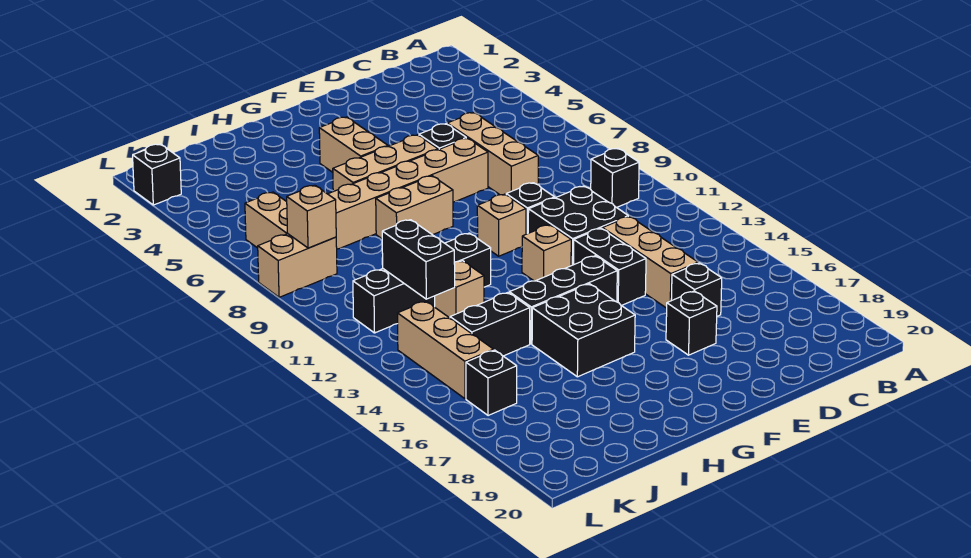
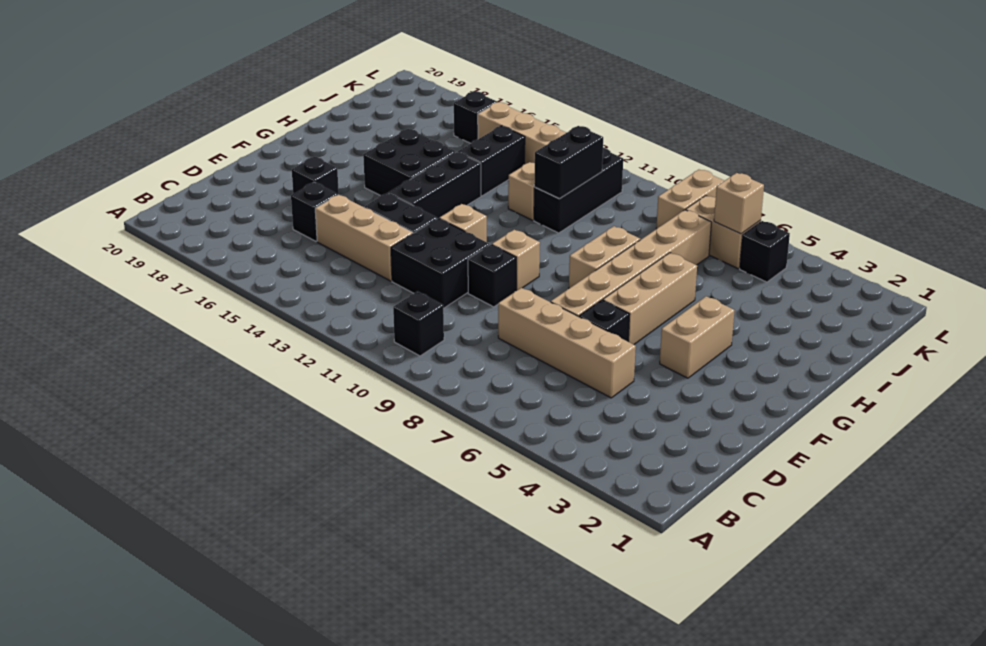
tan brick D6:D8 level 1 -> tan brick D5:D8 level 1
tan brick G4:G5 level 1 -> tan brick F4:G4 level 1
black brick H11:K11 level 1 -> black brick I11:K11 level 1
black brick J11:J12 level 2 -> black brick I11:J11 level 2
tan brick K8 level 2 -> tan brick K6 level 2
black brick L2 level 1 -> black brick K5 level 1

